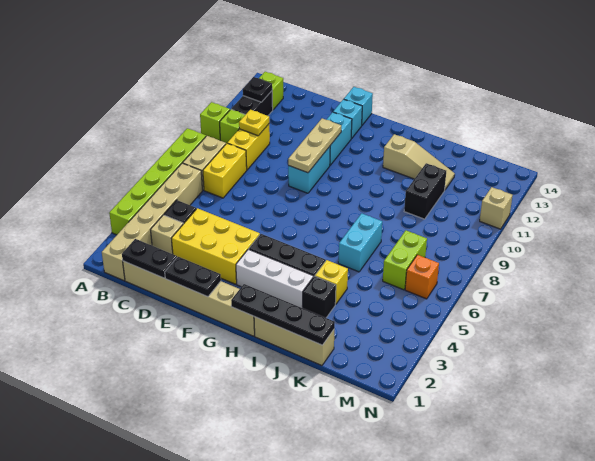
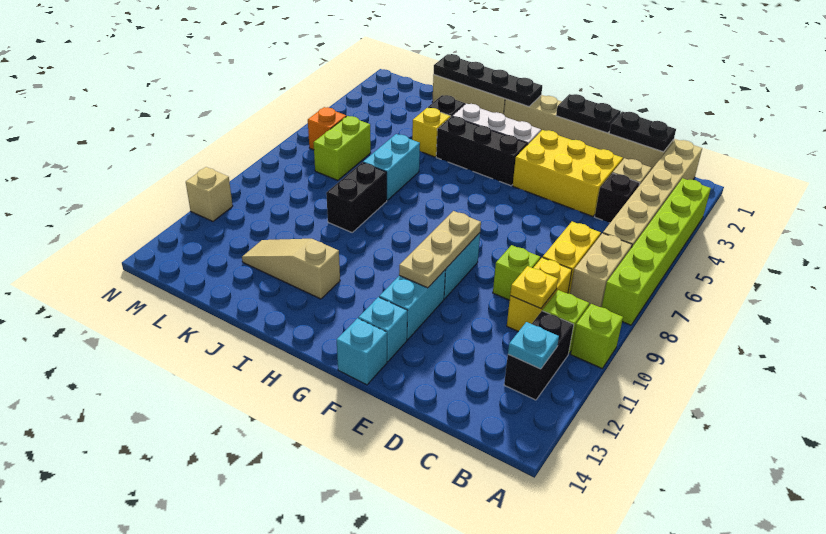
black plate B12 level 2 -> cyan plate B12 level 2
lime brick B13 level 1 -> lime brick D9 level 1
black brick K10:K11 level 1 -> black brick J8:J9 level 1

